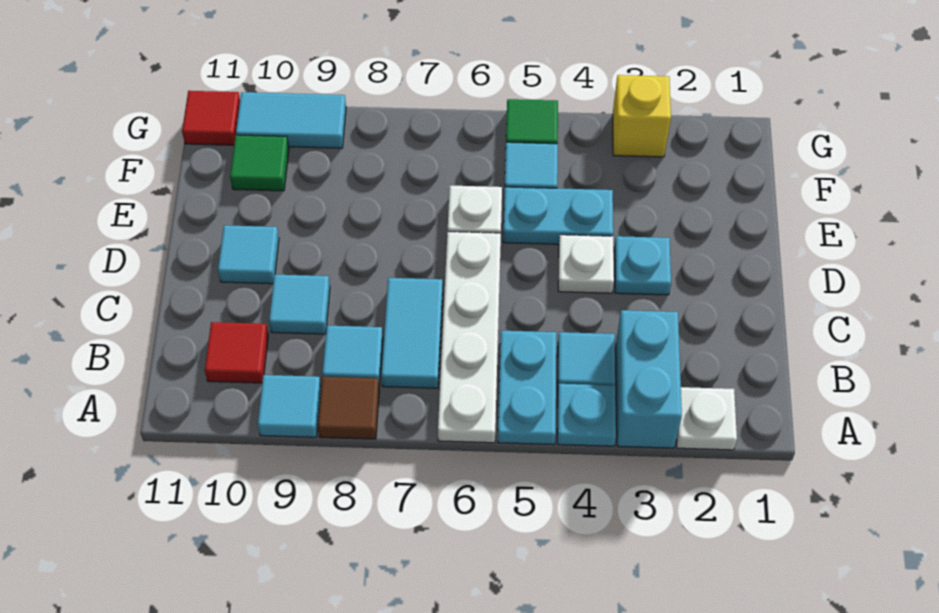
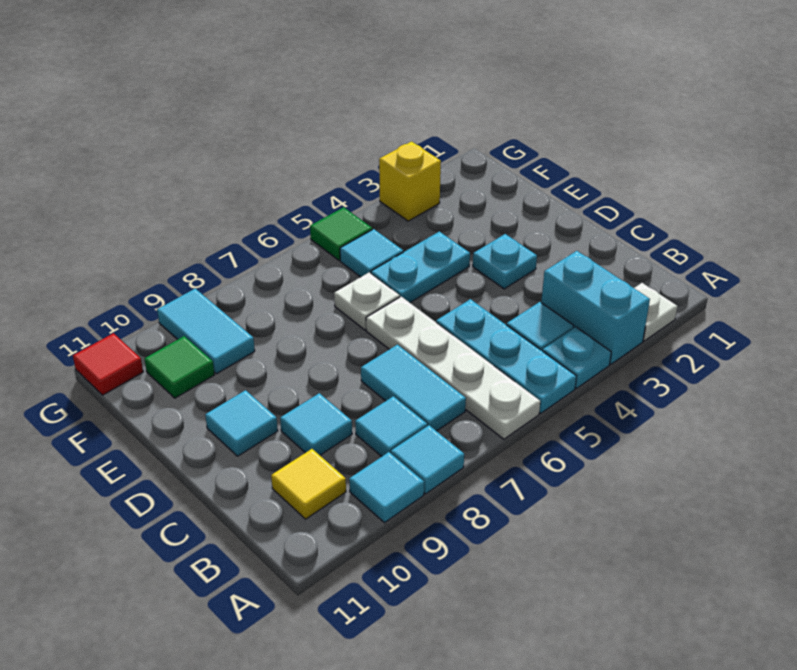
cyan plate A5:B5 level 1 -> cyan plate A5:C5 level 1
brown tile A8 level 1 -> cyan tile A8 level 1
red tile B10 level 1 -> yellow tile B10 level 1
white plate D4 level 1 -> none
cyan tile G9:G10 level 1 -> cyan tile F9:G9 level 1

